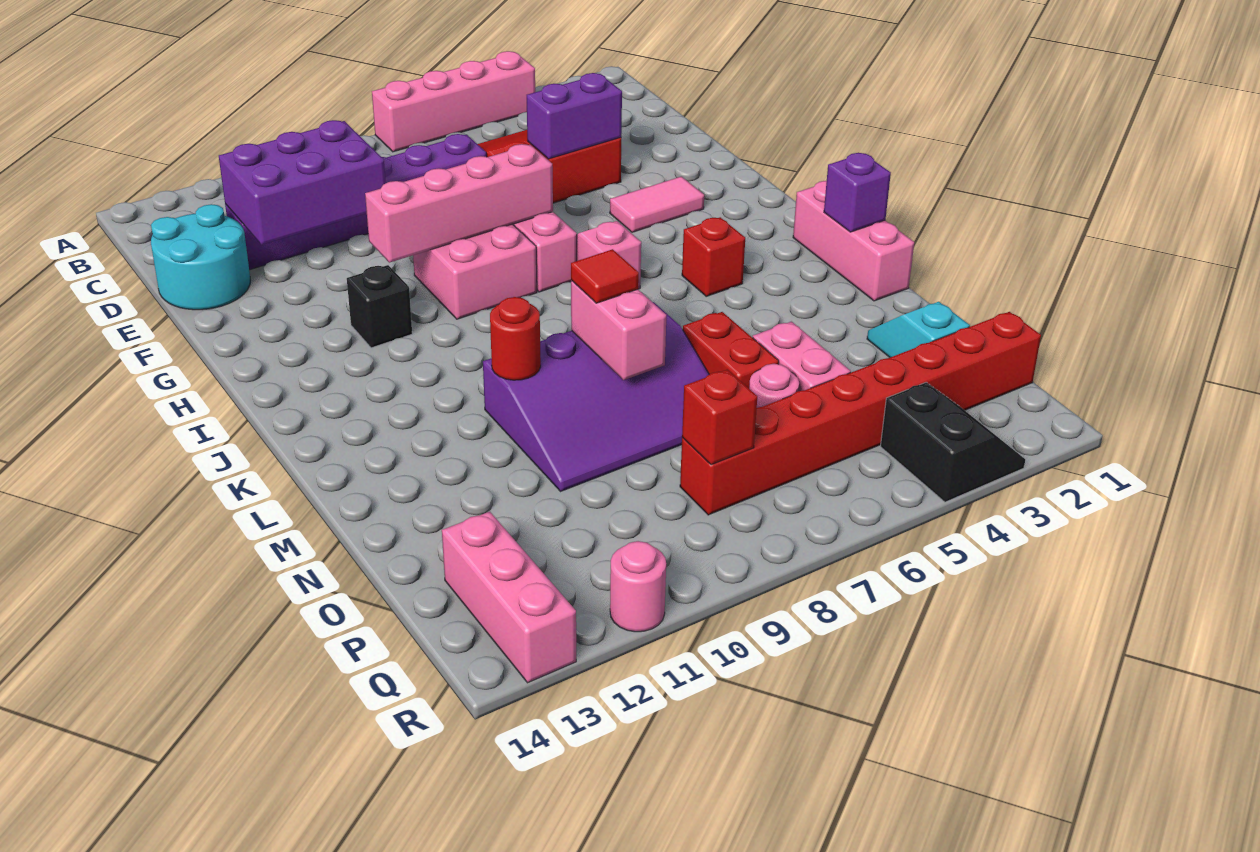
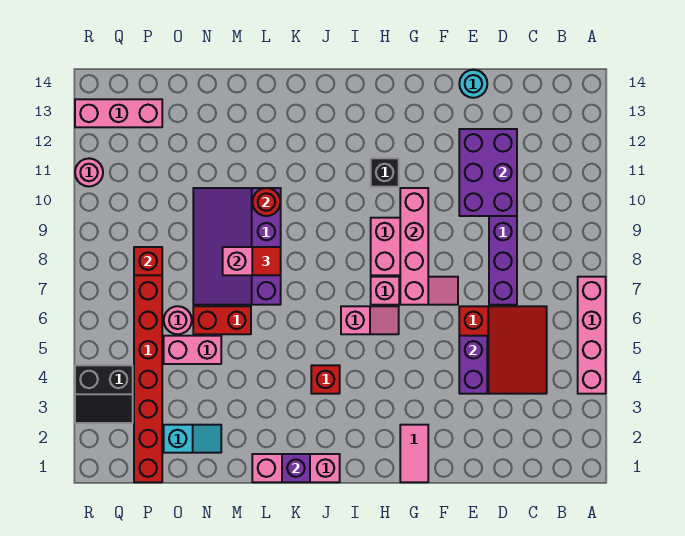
cyan round brick D13:E14 level 1 -> cyan round brick E14 level 1
pink tile G3:G4 level 1 -> pink tile G1:G2 level 1

